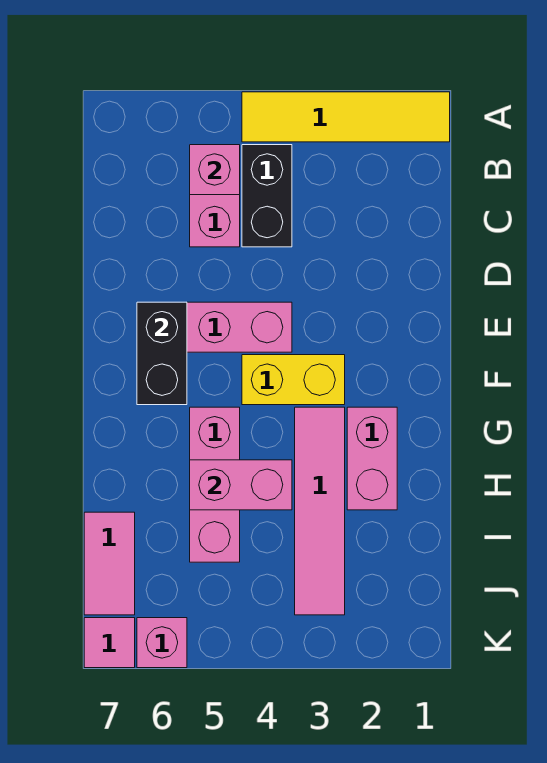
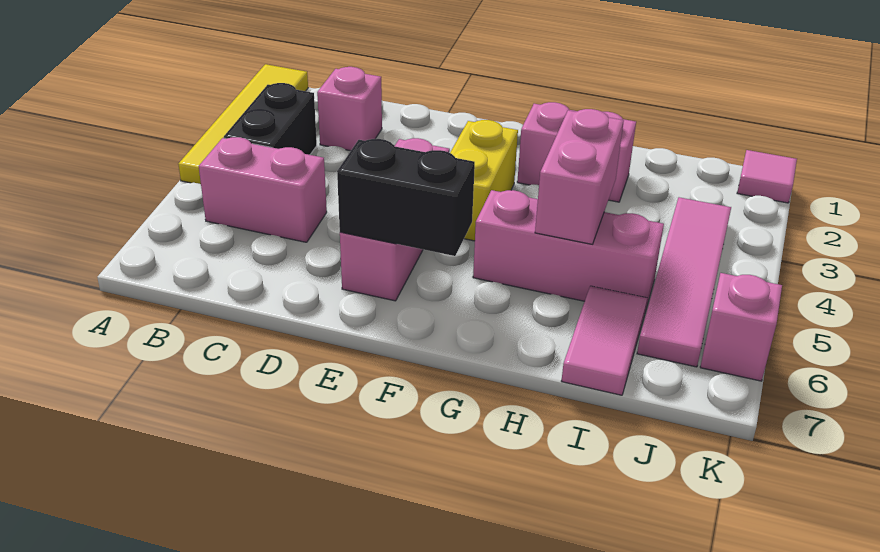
black brick B4:C4 level 1 -> black brick B3:B4 level 1
pink brick B5 level 2 -> pink brick C2 level 1
pink tile G3:J3 level 1 -> pink tile J3:J6 level 1
pink tile I7:J7 level 1 -> pink tile I6:I7 level 1
pink tile K7 level 1 -> pink tile K1 level 1

